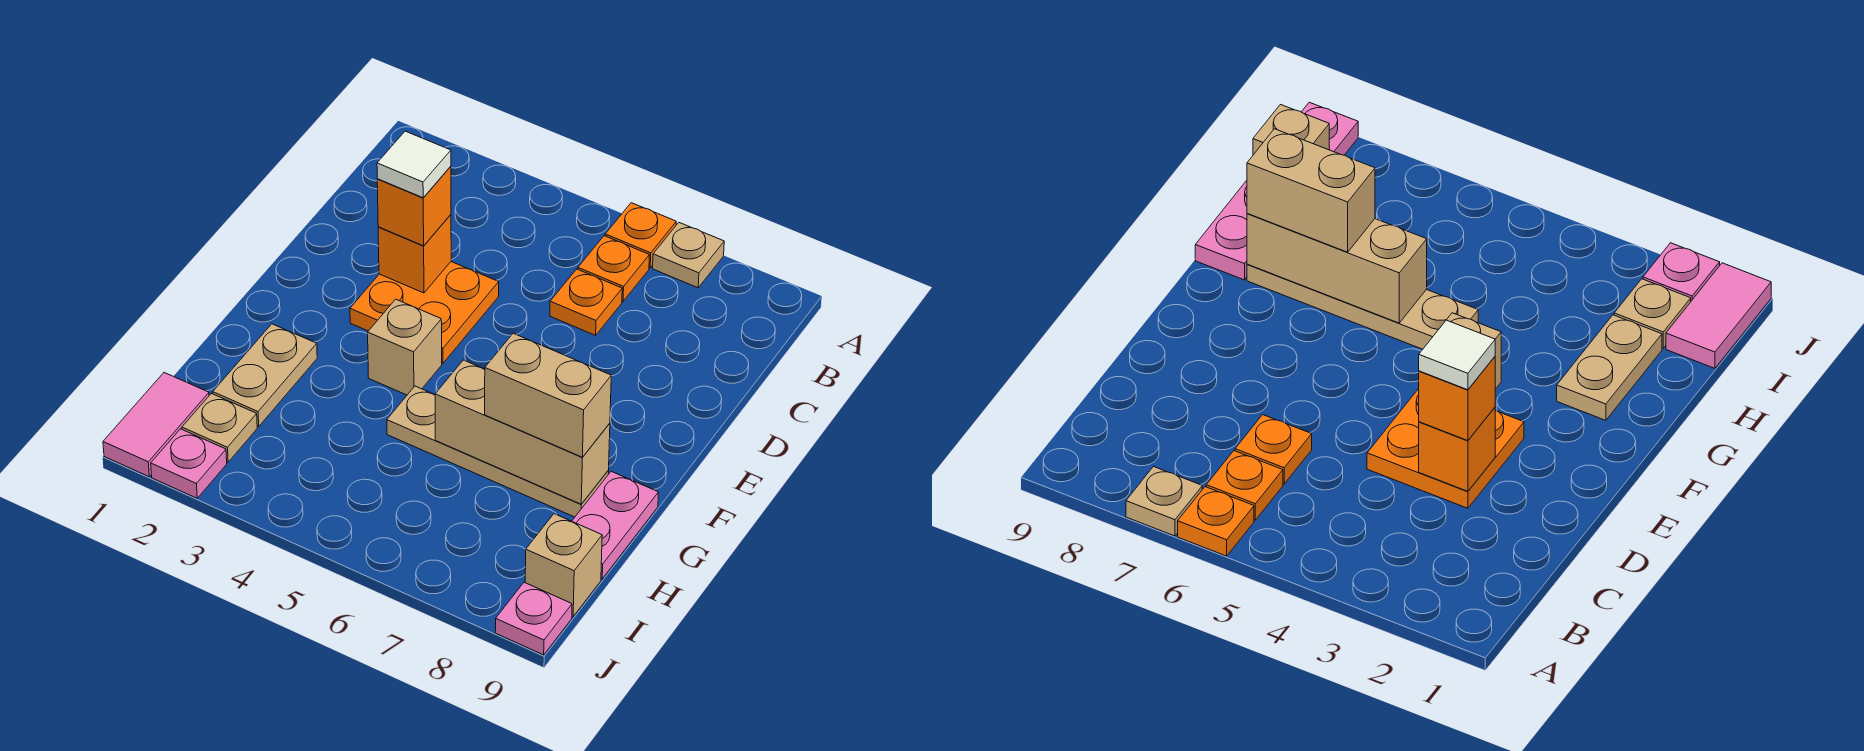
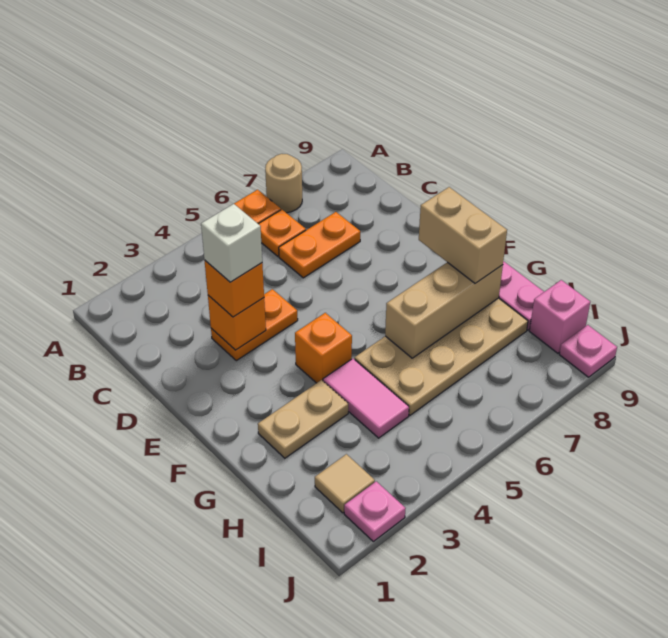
tan plate A7 level 1 -> tan round brick A7 level 1
orange plate C6 level 1 -> orange plate C6:C7 level 1
orange plate D3:E4 level 1 -> orange plate D3:D4 level 1
white tile D3 level 4 -> white brick D3 level 4
tan brick F4 level 1 -> orange brick F4 level 1
tan plate G2:H2 level 1 -> tan plate G2:G3 level 1
tan plate G5:G8 level 1 -> tan plate G5:H8 level 1
tan brick G7:G8 level 3 -> tan brick F8:G8 level 3
pink tile I1:J1 level 1 -> pink tile G4:H4 level 1
tan plate I2 level 1 -> tan tile I2 level 1
tan brick I9 level 1 -> pink brick I9 level 1

